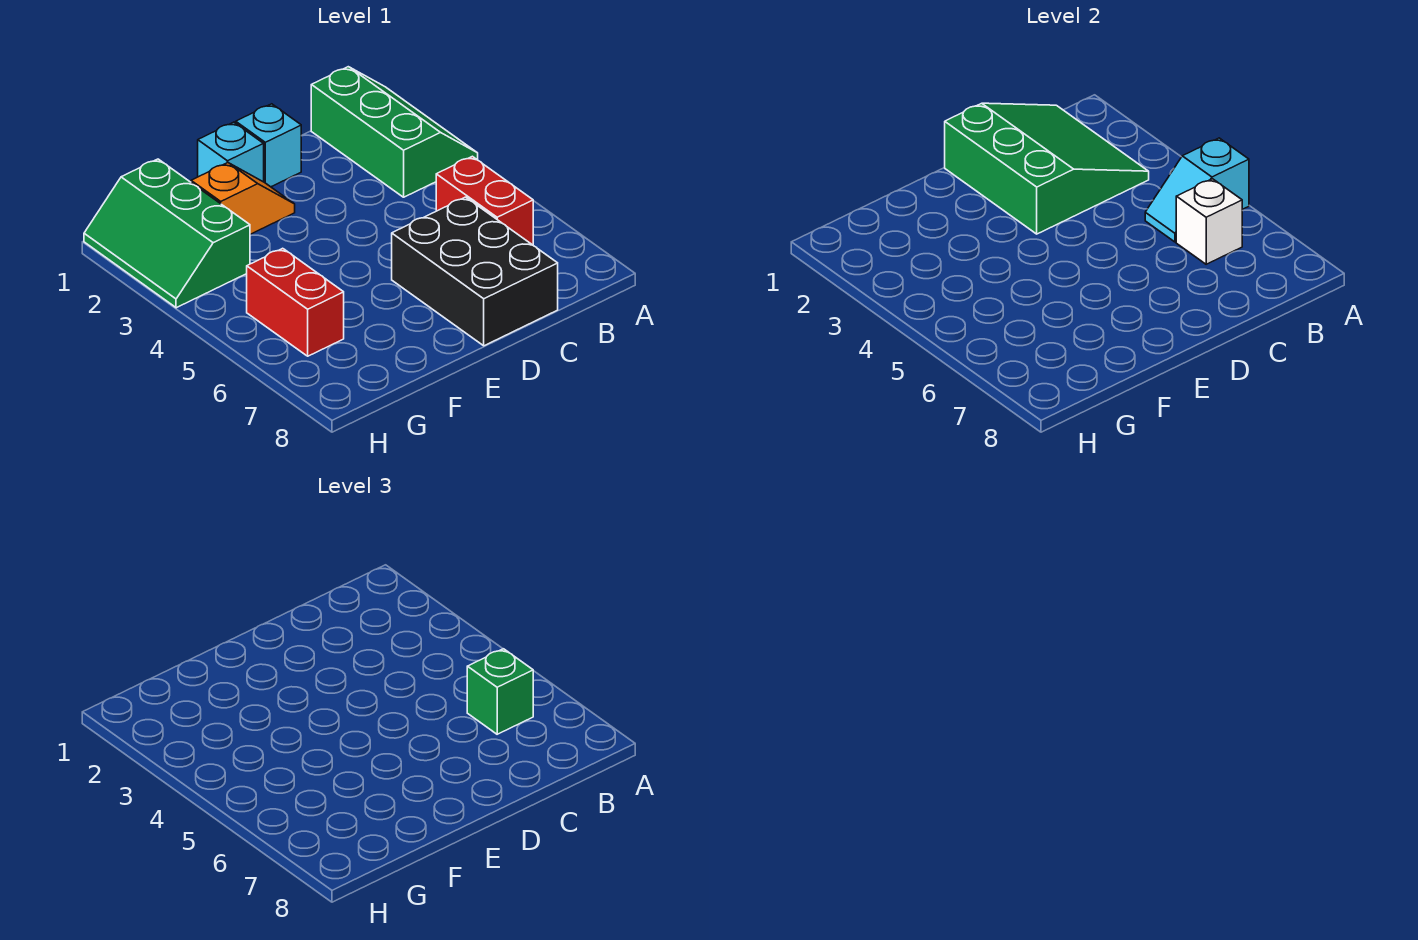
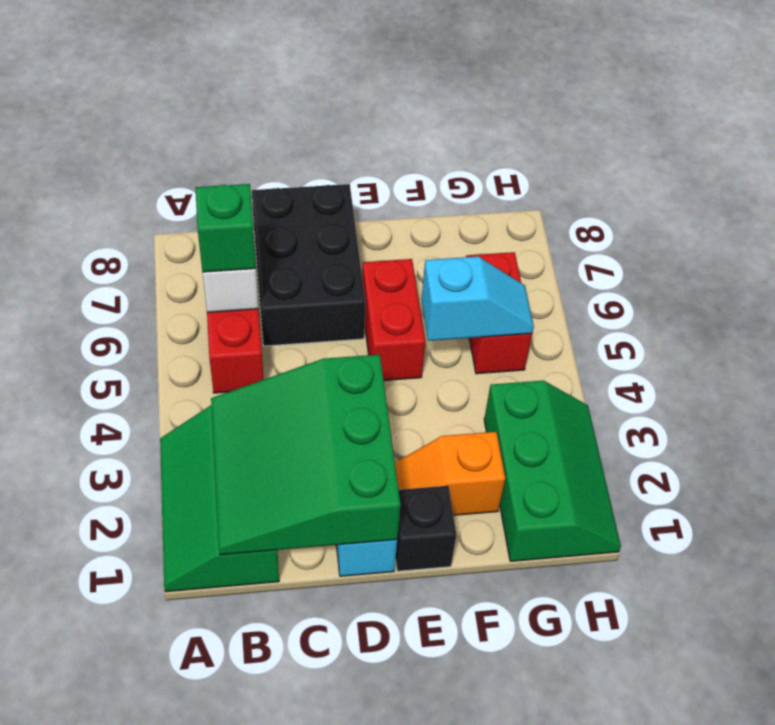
cyan slope A5:B5 level 2 top A -> cyan slope F5:G5 level 2 top F
cyan brick E1 level 1 -> black brick E1 level 1
none -> red brick E5:E6 level 1

